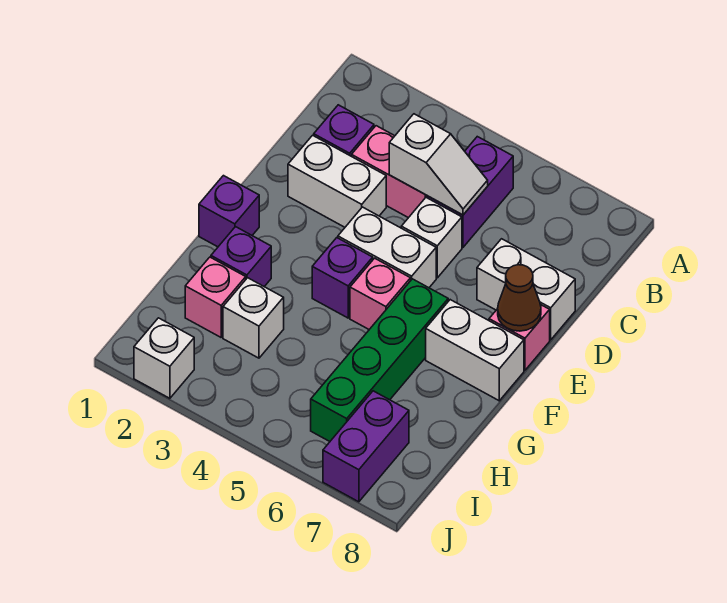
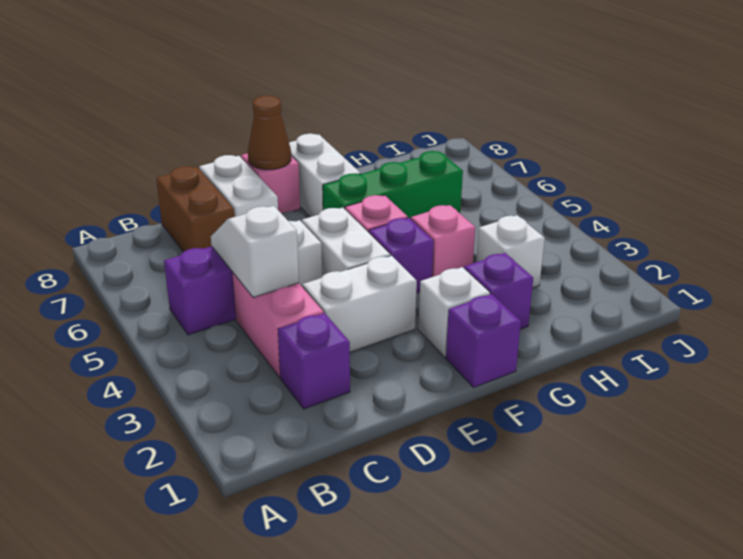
none -> brown brick C7:C8 level 1
white brick D2:D3 level 1 -> white brick D3:E3 level 1
green brick F6:I6 level 1 -> green brick F6:H6 level 1
pink brick H2 level 1 -> pink brick G4 level 1
purple brick I7:J7 level 1 -> none
white brick J2 level 1 -> white brick F2 level 1

